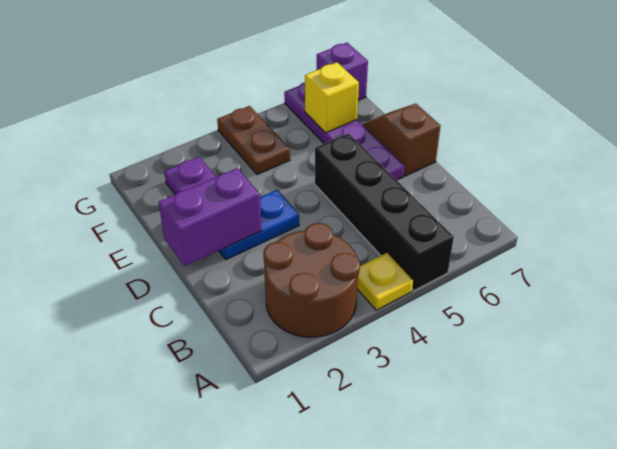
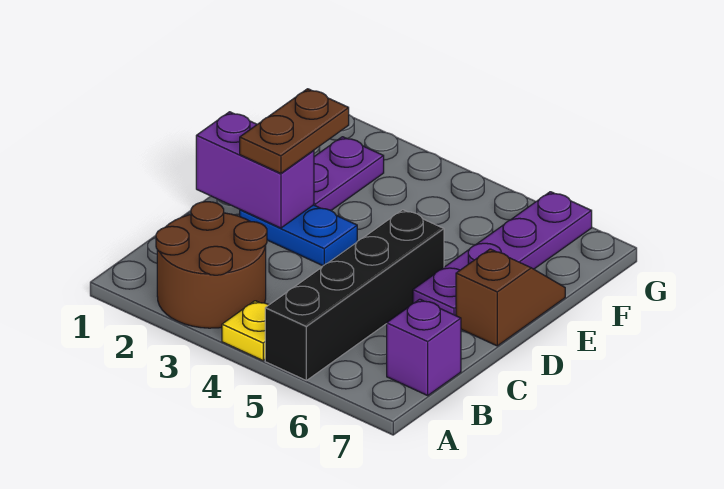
brown plate F4:G4 level 1 -> brown plate D2:E2 level 3
yellow brick F6 level 2 -> none
purple brick G7 level 1 -> purple brick B7 level 1

